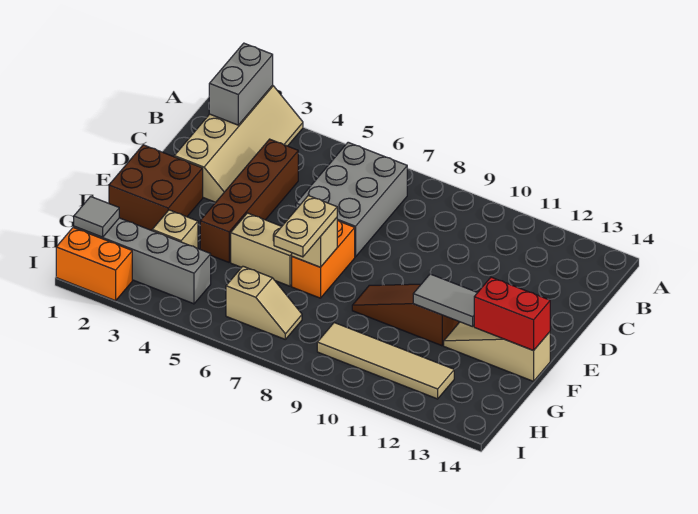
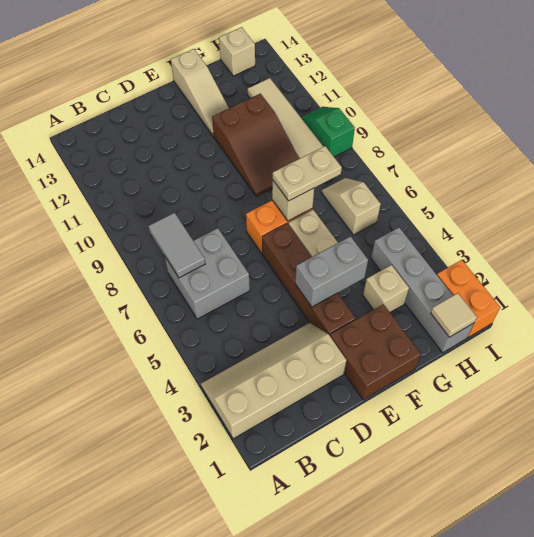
grey brick A2:B2 level 2 -> grey brick E4:F4 level 2
grey brick B6:D7 level 1 -> grey brick B6:C7 level 1
brown brick C4:F4 level 1 -> brown brick E3:E6 level 1
brown slope F9:F11 level 1 top 11 -> brown slope F9:G11 level 1 top 11
grey tile F11:F12 level 2 -> grey tile B7:B8 level 2
red brick F13:F14 level 2 -> none
grey tile H1 level 2 -> tan tile H1 level 2
none -> tan brick H14 level 1
none -> green slope I9:I10 level 1 top 9

